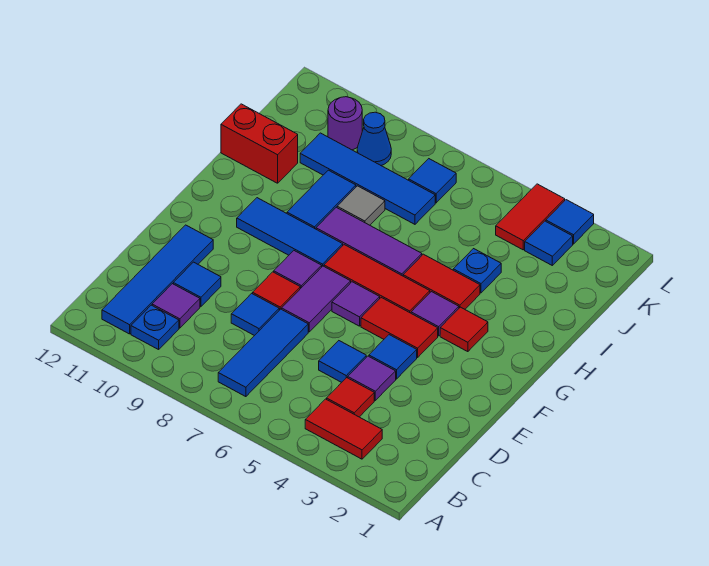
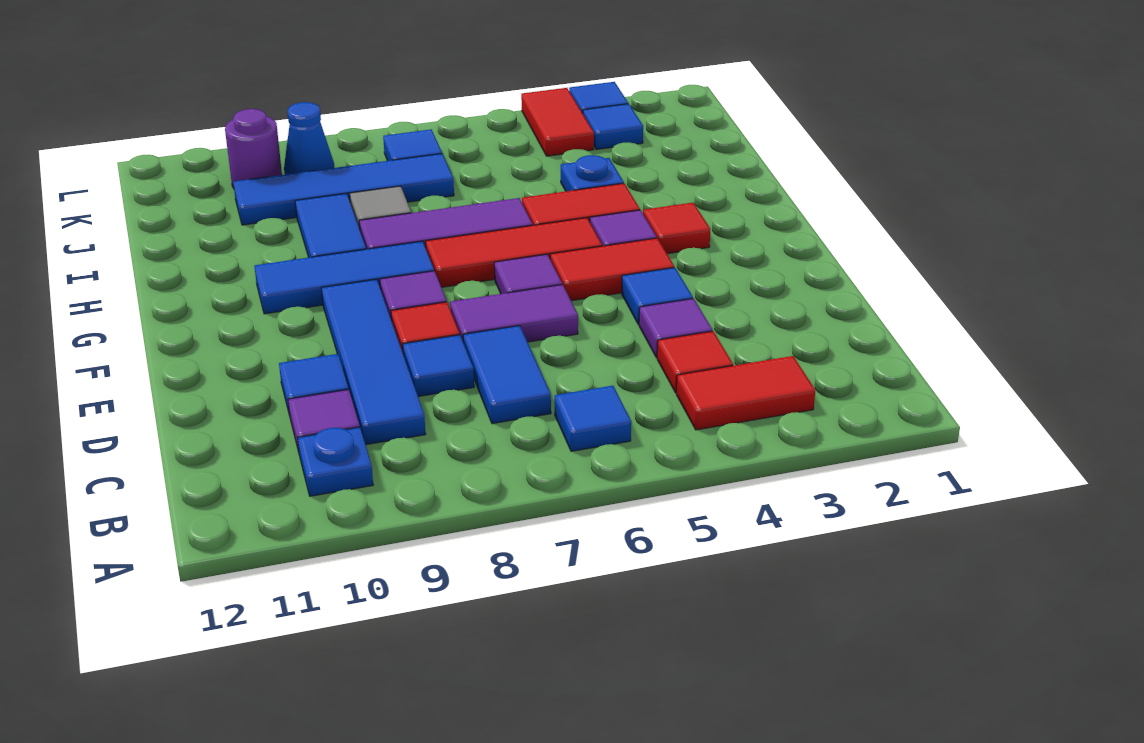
blue tile B7:D7 level 1 -> blue tile C7:D7 level 1
blue tile B11:E11 level 1 -> blue tile C9:F9 level 1
blue tile D5 level 1 -> blue tile B6 level 1
purple tile E7:F7 level 1 -> purple tile E6:E7 level 1
red brick I11:I12 level 1 -> none

